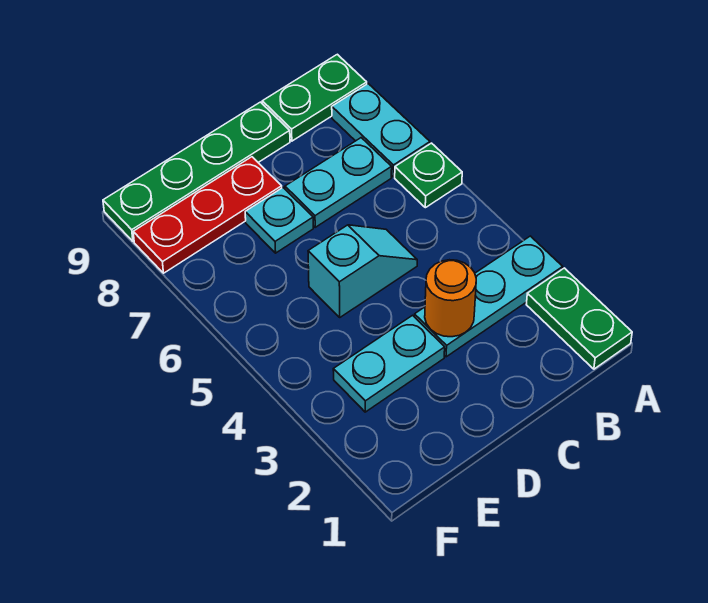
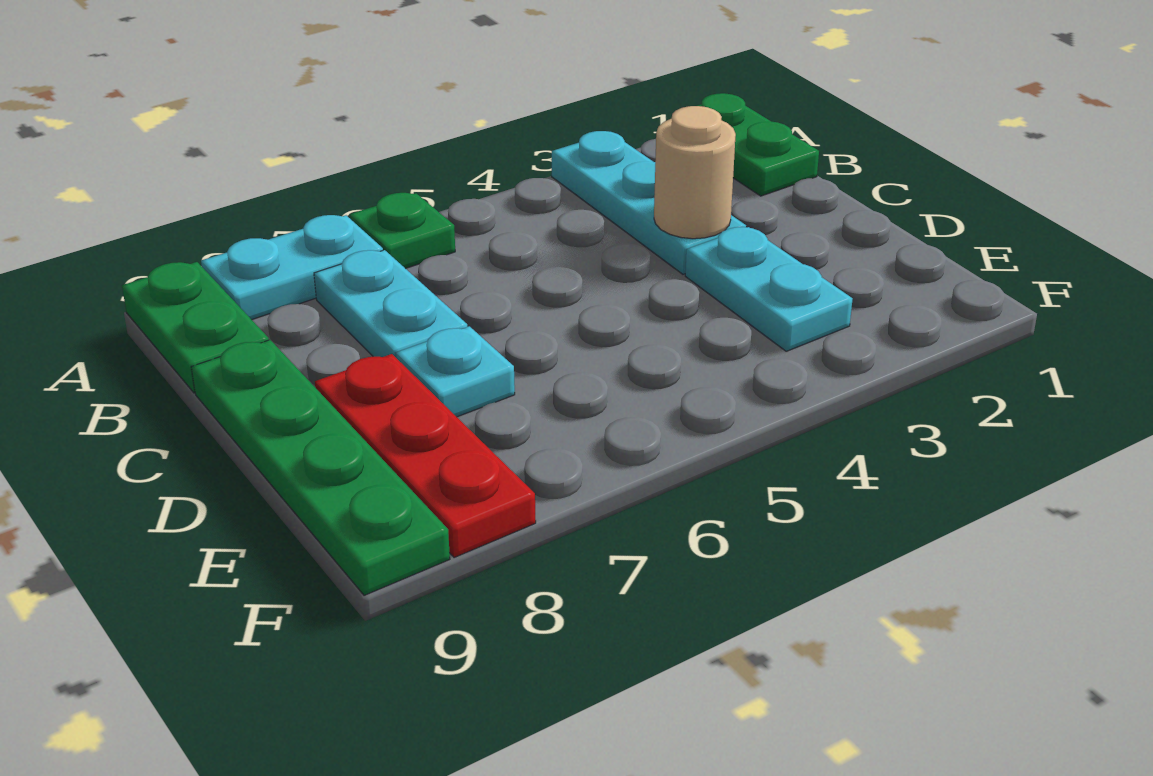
green plate A1:A2 level 1 -> green plate A1:B1 level 1
orange round brick C3 level 2 -> tan round brick C3 level 2
cyan slope C5:D5 level 1 top D -> none

